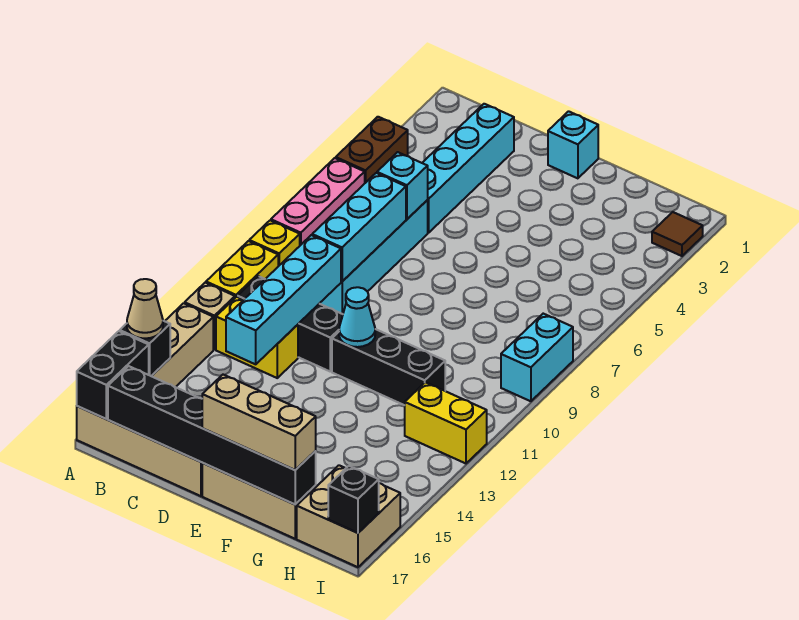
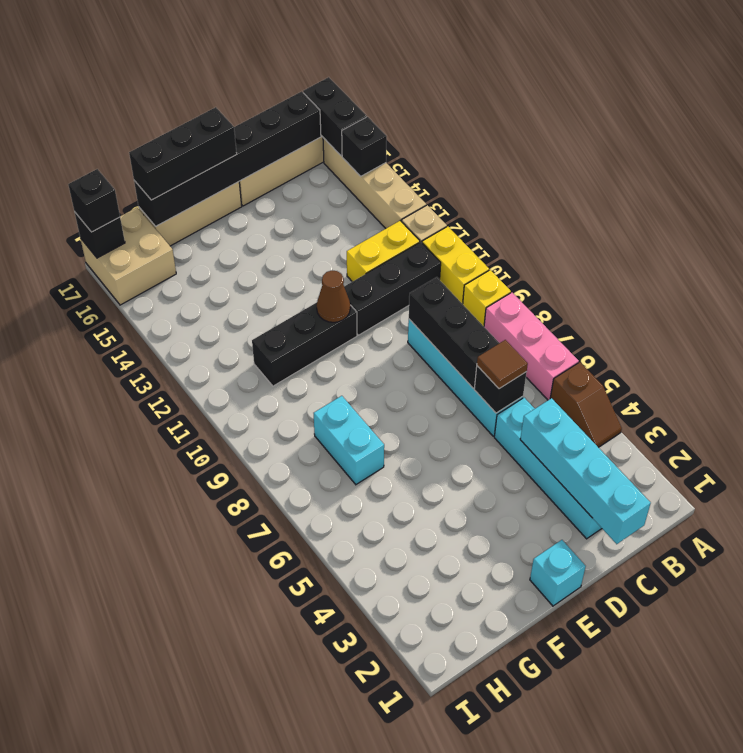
brown brick A4:A5 level 1 -> brown slope A4:A5 level 1 top 5
tan cone A15 level 3 -> none
cyan brick C6 level 2 -> black brick C6 level 2
cyan brick C7:C9 level 2 -> black brick C7:C9 level 2
cyan brick C10:C13 level 2 -> cyan brick C1:C4 level 2
cyan cone E11 level 2 -> brown cone E11 level 2
tan brick E17:G17 level 3 -> black brick E17:G17 level 3
yellow brick H12:I12 level 1 -> none
brown tile I2 level 1 -> brown tile C6 level 3
cyan brick I8:I9 level 1 -> cyan brick G7:G8 level 1
none -> black brick I17 level 3

